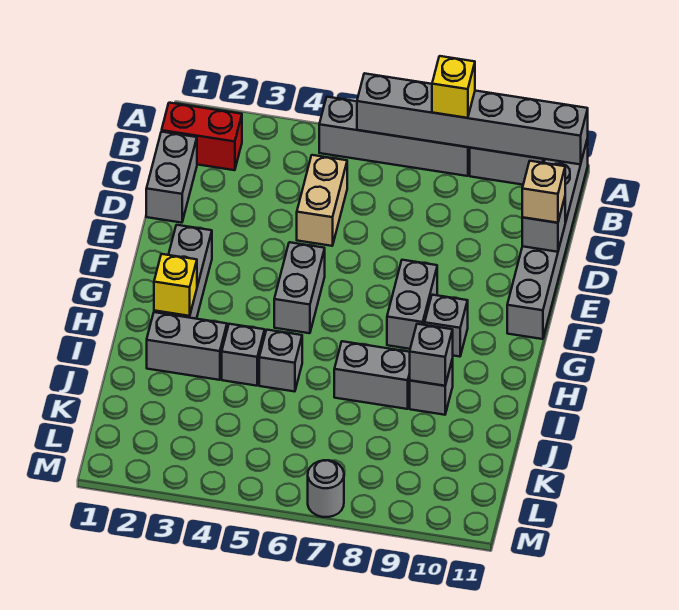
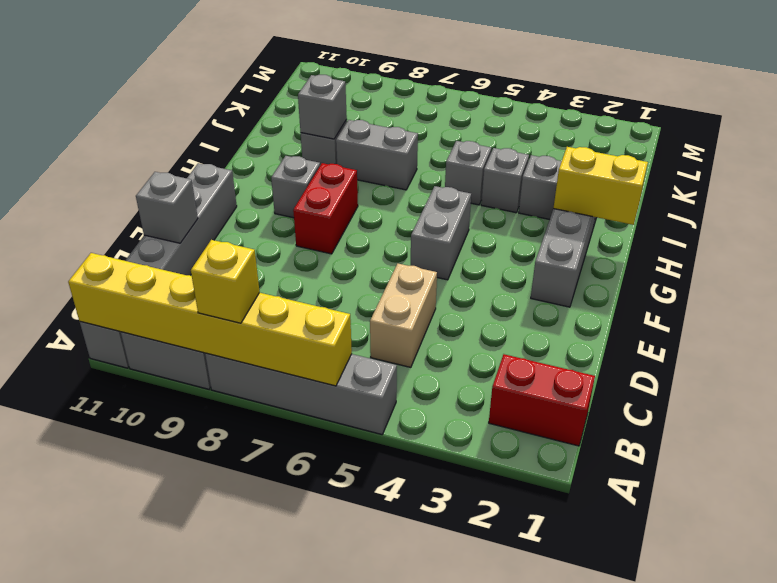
grey brick A6:A11 level 2 -> yellow brick A6:A11 level 2
grey brick C1:D1 level 1 -> none
tan brick D11 level 3 -> none
grey brick F8:G8 level 1 -> red brick F8:G8 level 1
yellow brick H2 level 2 -> yellow brick H1:H2 level 2
grey round brick M7 level 1 -> none

